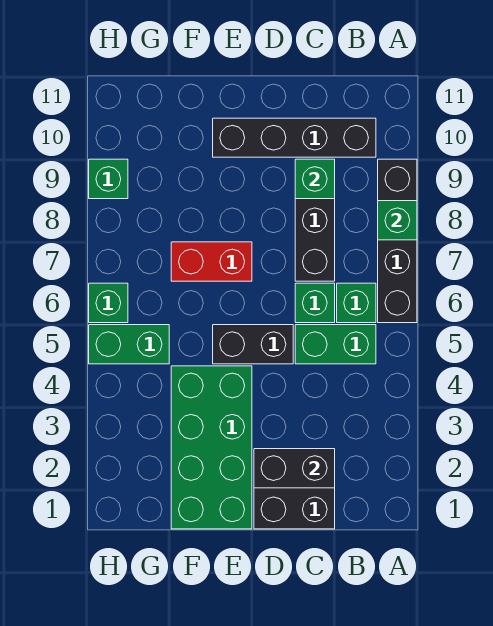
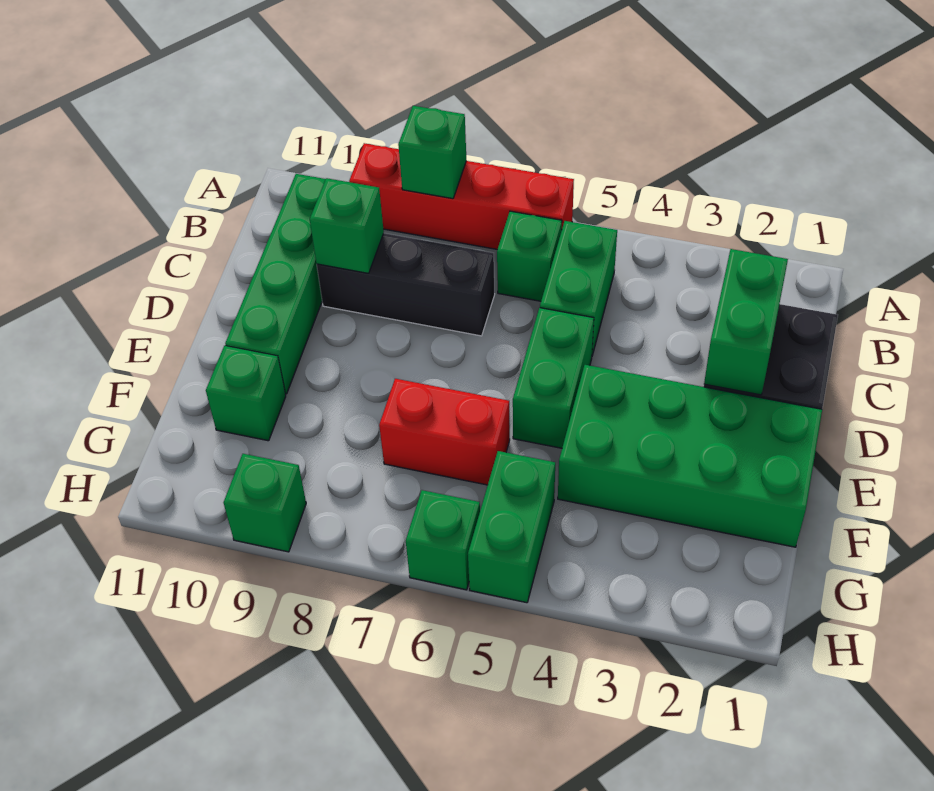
black brick A6:A9 level 1 -> red brick A6:A9 level 1
black brick B10:E10 level 1 -> green brick B10:E10 level 1
black brick C2:D2 level 2 -> green brick C2:D2 level 2
green brick C6 level 1 -> green brick F10 level 1
black brick D5:E5 level 1 -> green brick D5:E5 level 1
red brick E7:F7 level 1 -> red brick F6:F7 level 1

